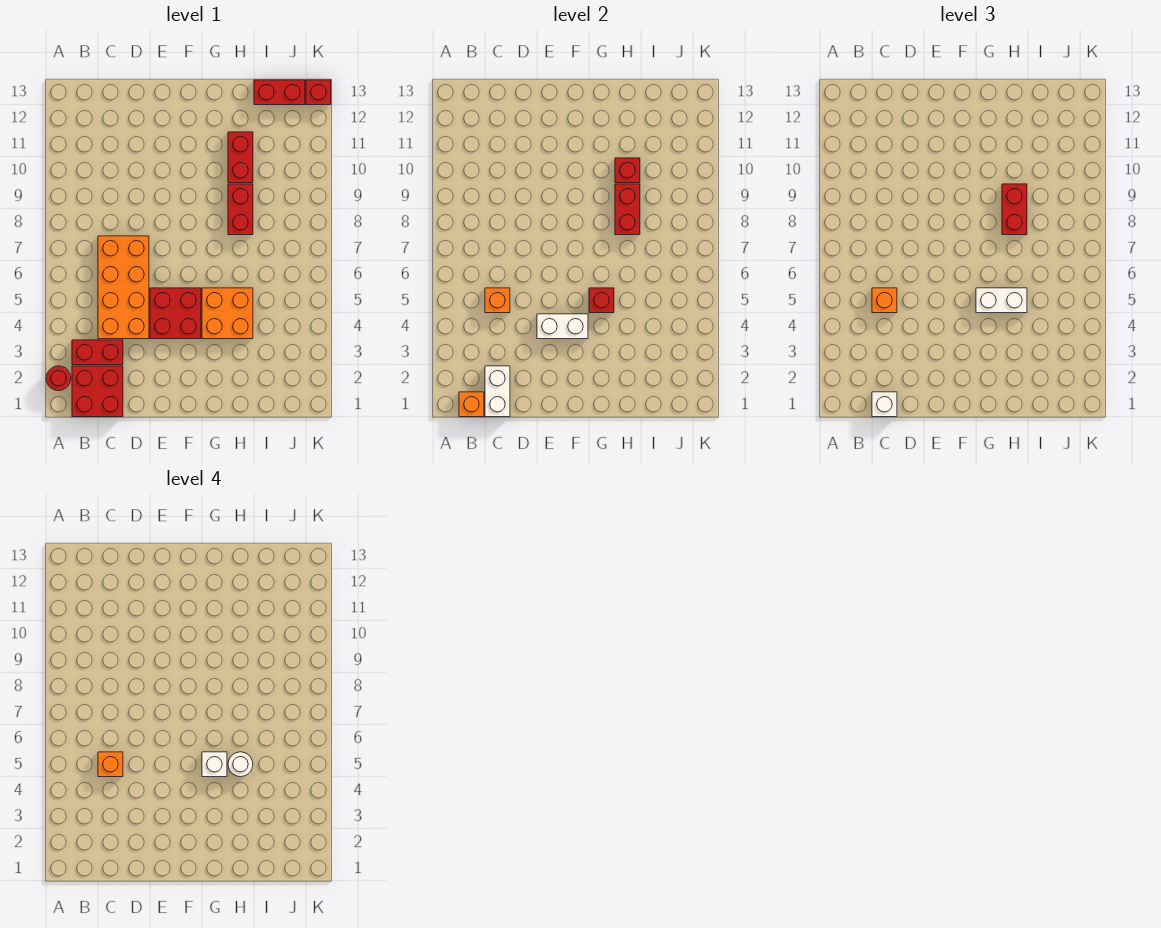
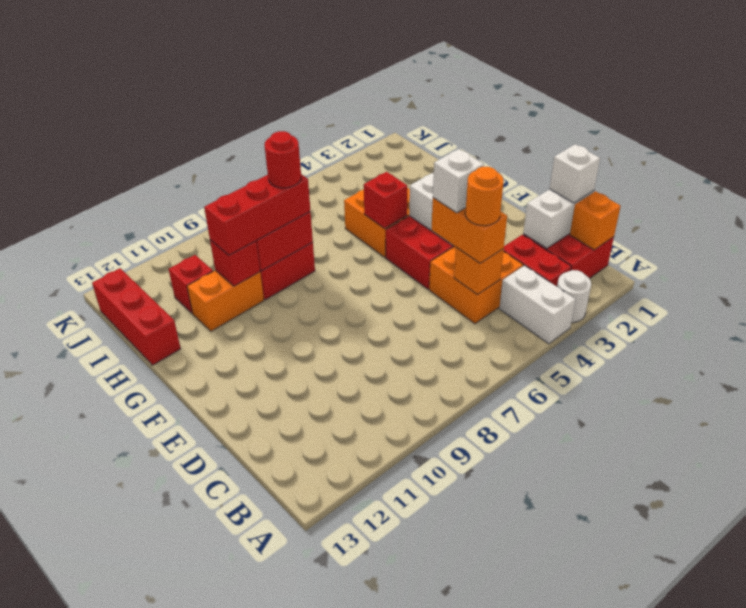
red round brick A2 level 1 -> red round brick H8 level 4
orange brick C4:D7 level 1 -> orange brick C4:D5 level 1
orange brick C5 level 3 -> orange brick C5:D5 level 3
orange brick C5 level 4 -> orange round brick C5 level 4
white brick G5:H5 level 3 -> white brick A4:B4 level 1
white brick G5 level 4 -> white brick D5 level 4
white round brick H5 level 4 -> white round brick A3 level 1
red brick H8:H9 level 3 -> red brick H8:H10 level 3
red brick H10:H11 level 1 -> orange brick H10:H11 level 1
red brick I13:J13 level 1 -> red brick H13:J13 level 1
red brick K13 level 1 -> red brick I11 level 1

